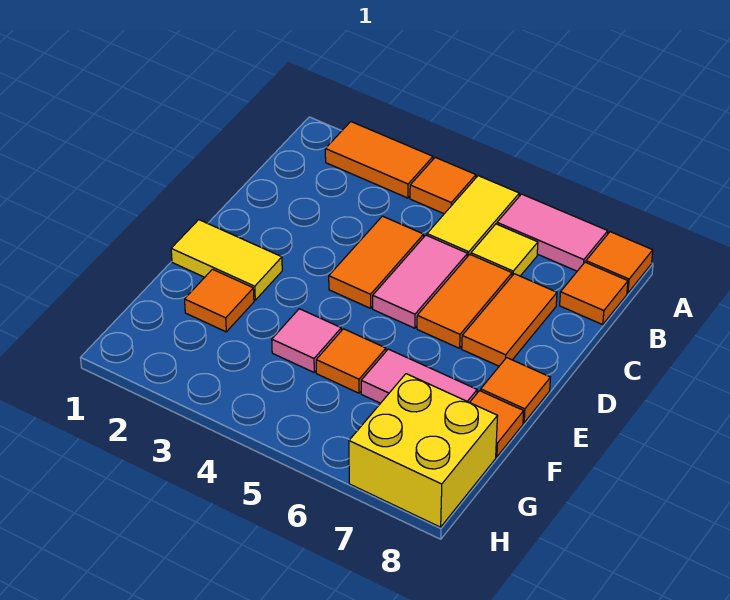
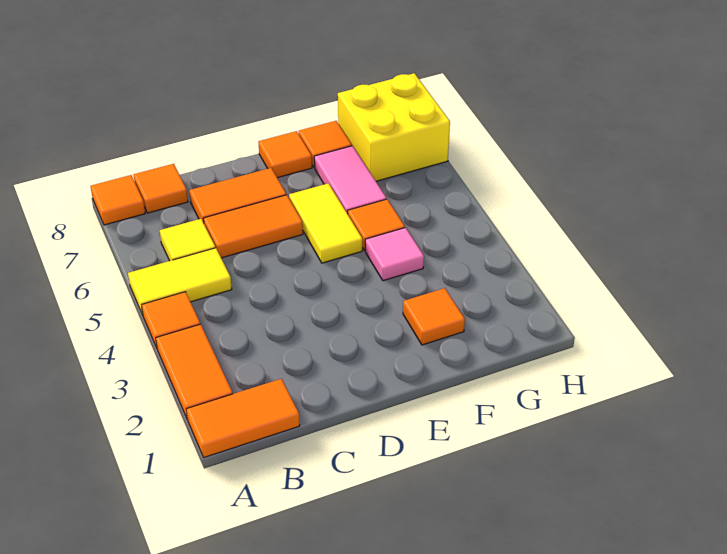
pink tile A6:A7 level 1 -> none
orange tile C4:D4 level 1 -> orange tile A1:B1 level 1
pink tile C5:D5 level 1 -> none
yellow tile E1:E2 level 1 -> yellow tile E5:E6 level 1

